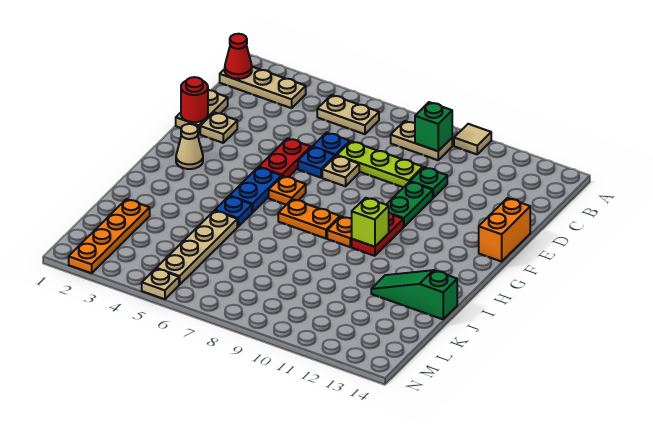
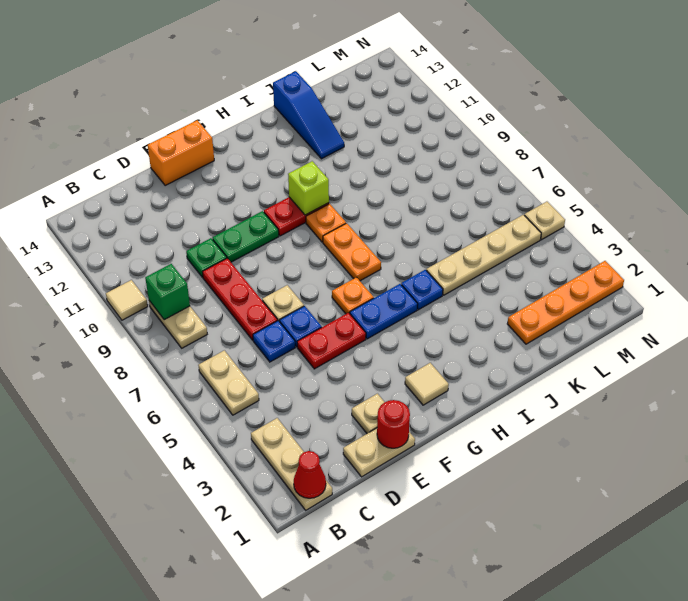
lime plate D7:D9 level 1 -> red plate D7:D9 level 1
tan cone G2 level 1 -> tan tile G2 level 1
green slope J12:J14 level 1 top 14 -> blue slope J12:J14 level 1 top 14

